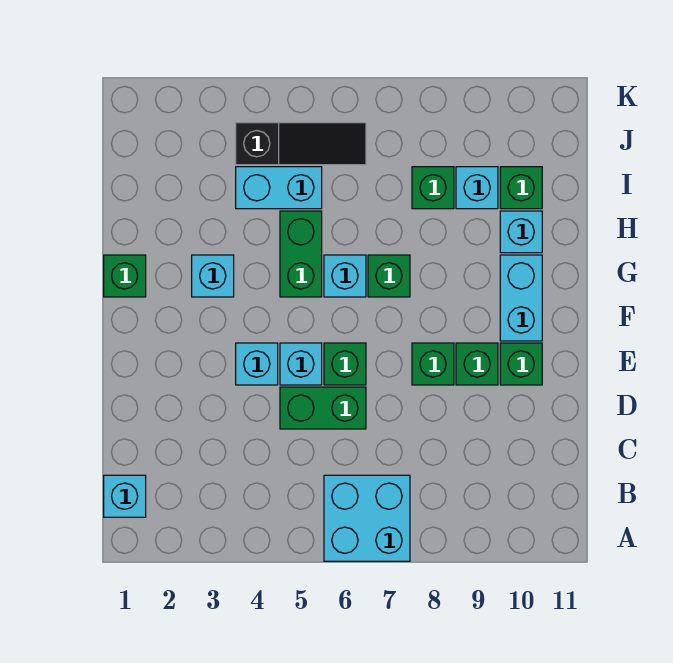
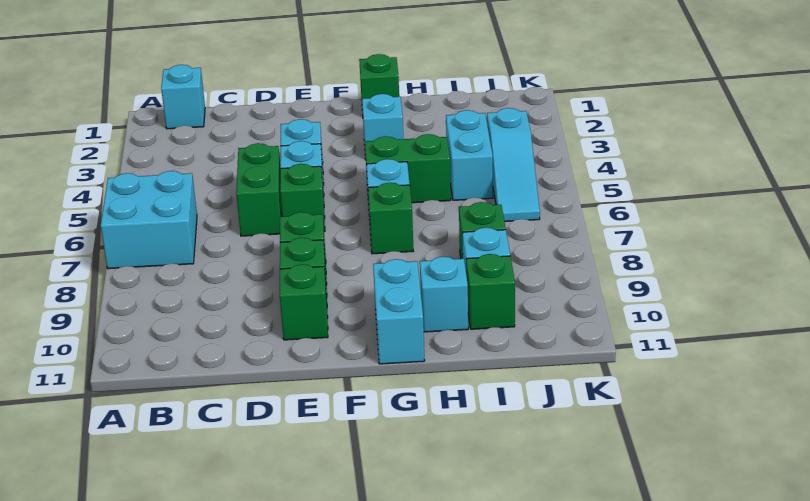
cyan brick F10:G10 level 1 -> cyan brick G10:G11 level 1
black slope J4:J6 level 1 top 4 -> cyan slope J4:J6 level 1 top 4

